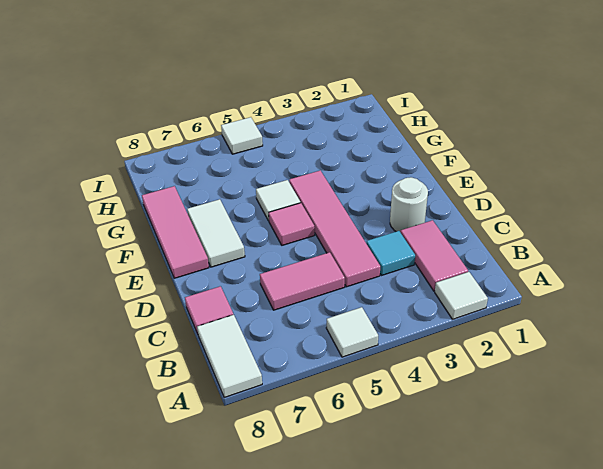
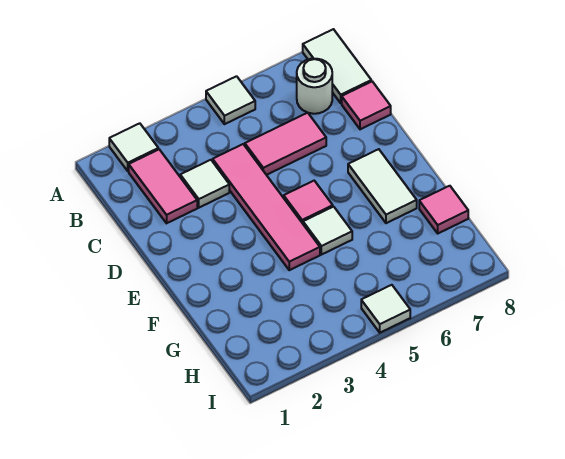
cyan tile C3 level 1 -> white tile C3 level 1
white round brick D2 level 1 -> white round brick B7 level 1
pink tile E8:G8 level 1 -> pink tile G8 level 1

